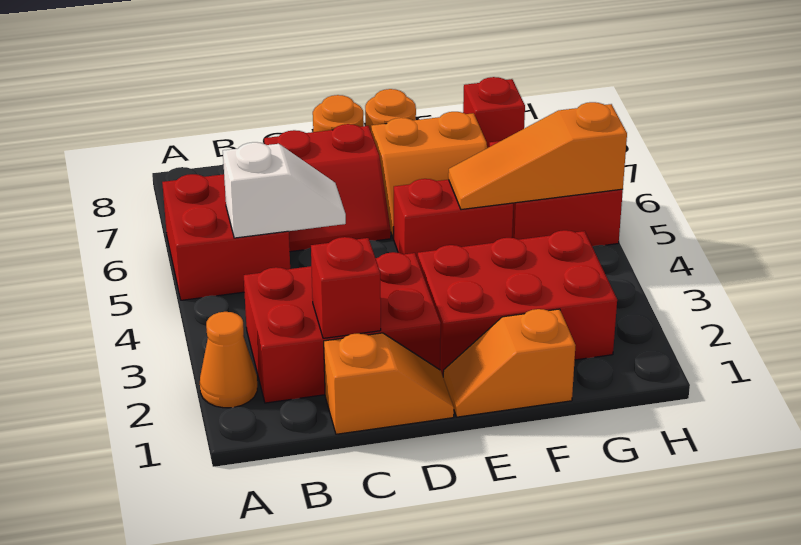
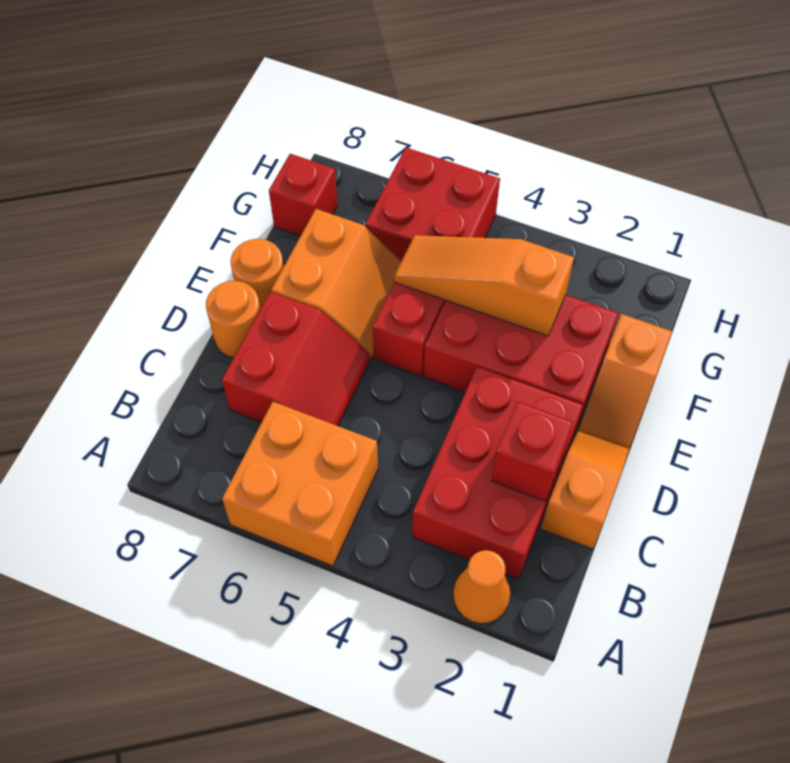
red brick A5:B6 level 1 -> orange brick A5:B6 level 1
white slope B5:C5 level 2 top B -> none
red brick E2:G3 level 1 -> red brick E2:F4 level 1
orange slope F5:H5 level 2 top H -> orange slope F3:F5 level 2 top 3

